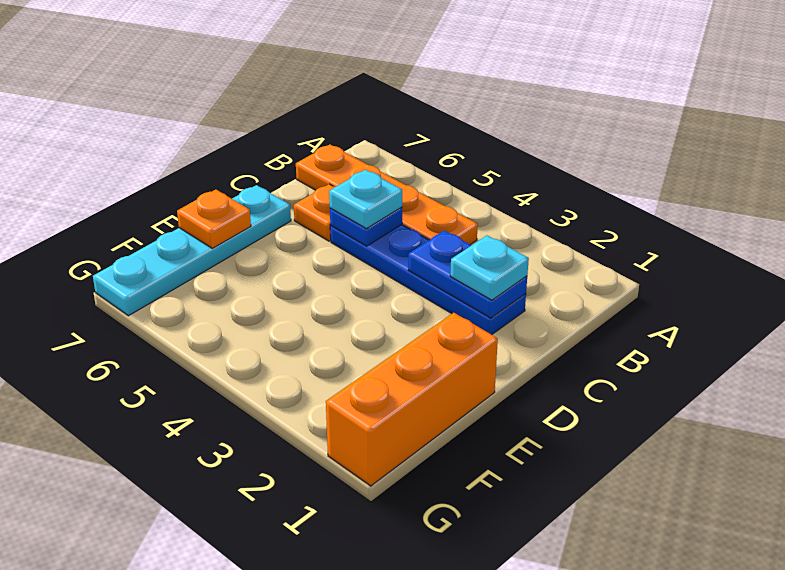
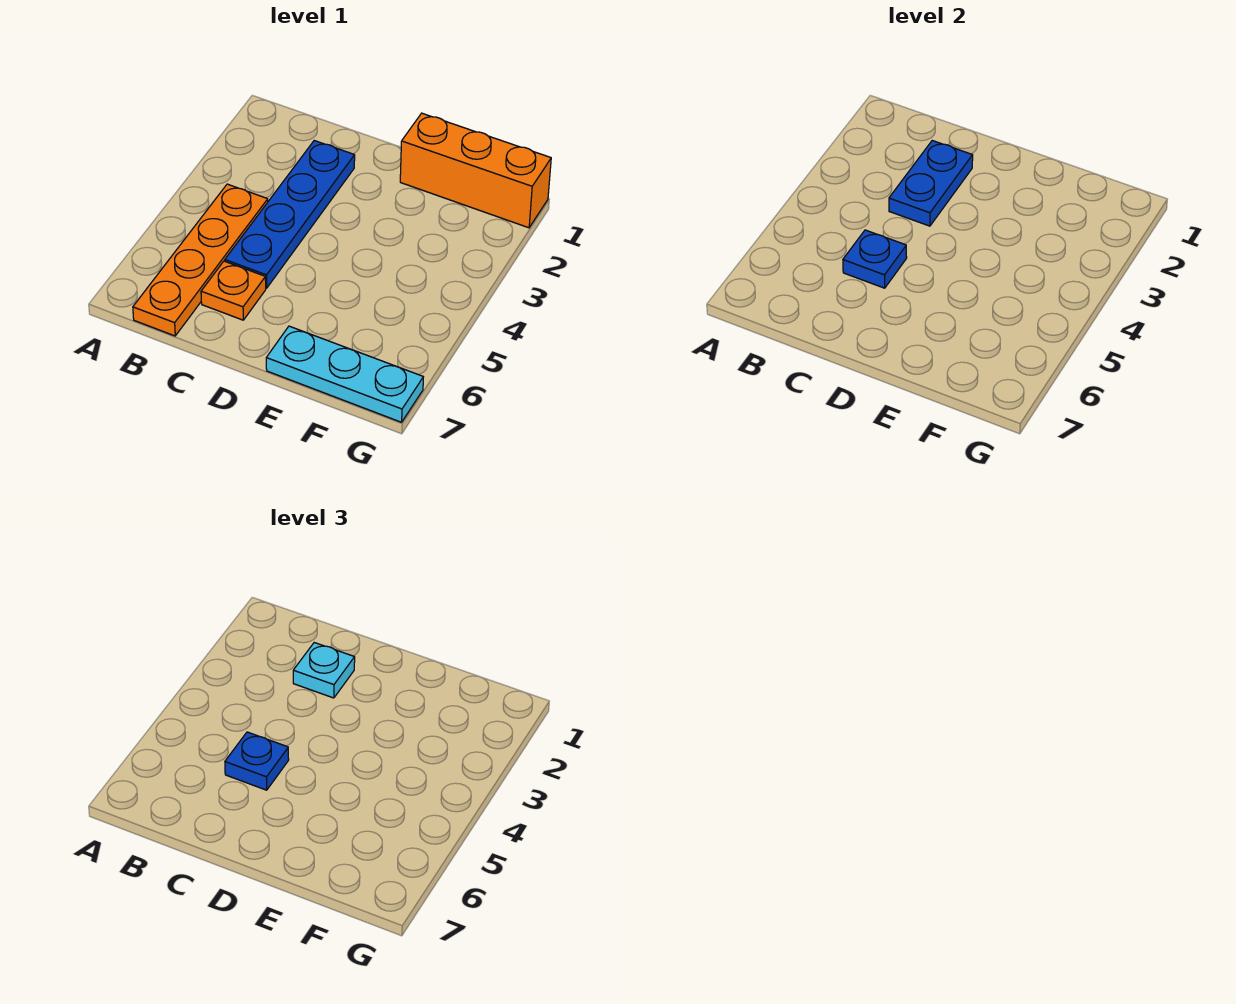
cyan plate C5 level 3 -> blue plate C5 level 3
cyan plate D7:G7 level 1 -> cyan plate E7:G7 level 1
orange plate E7 level 2 -> none

